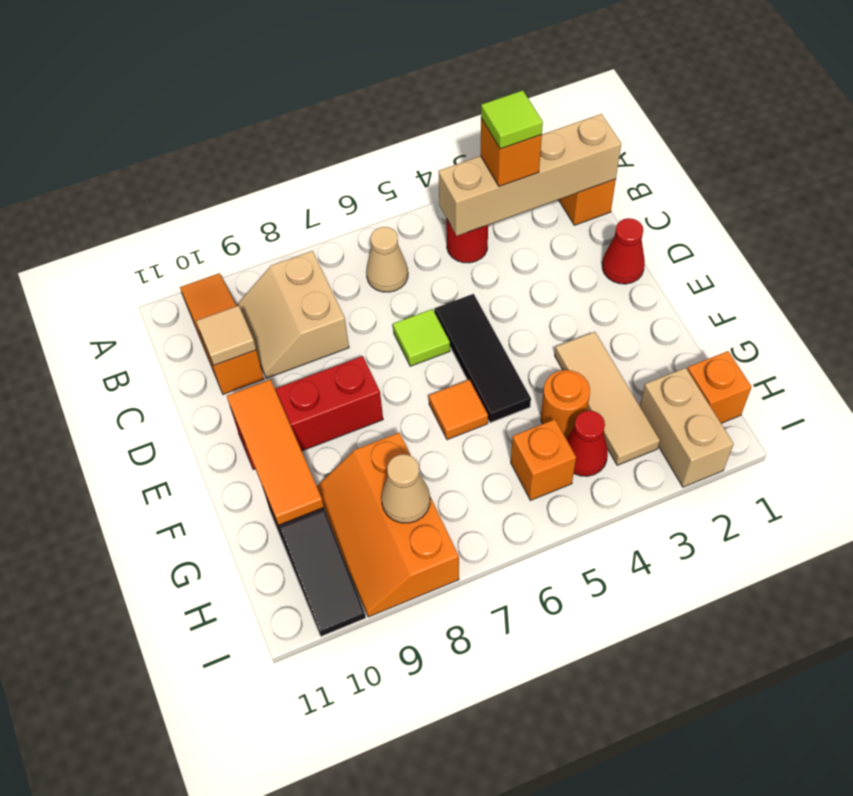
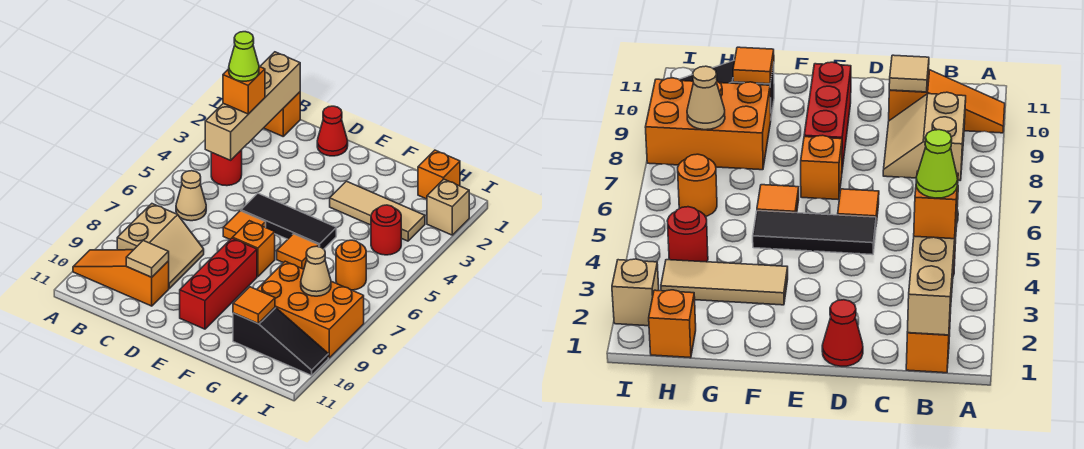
lime tile B3 level 4 -> lime cone B3 level 4
tan slope B8:C9 level 1 top 8 -> tan slope B8:C9 level 1 top B
lime tile D6 level 1 -> orange tile D6 level 1
orange tile E10:G10 level 2 -> orange tile G10 level 2
orange round brick G4 level 1 -> orange round brick H6 level 1
orange slope G8:I9 level 1 top 8 -> orange brick G8:I9 level 1
tan brick H2:I2 level 1 -> tan brick I2 level 1
red cone H4 level 1 -> red round brick H4 level 1
orange brick H5 level 1 -> orange brick E7 level 1

